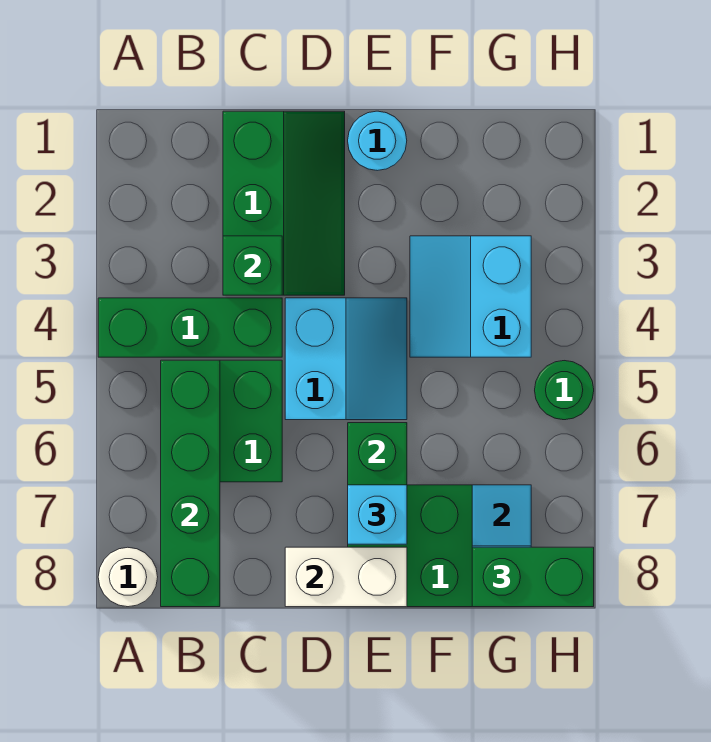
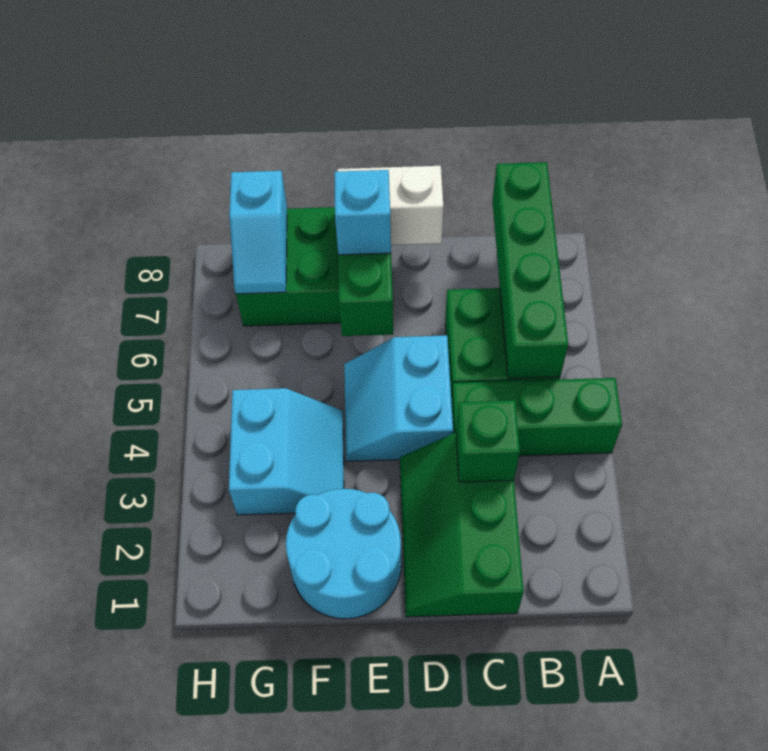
white round brick A8 level 1 -> none
cyan round brick E1 level 1 -> cyan round brick E1:F2 level 1
green brick G8:H8 level 3 -> none
green round brick H5 level 1 -> none

